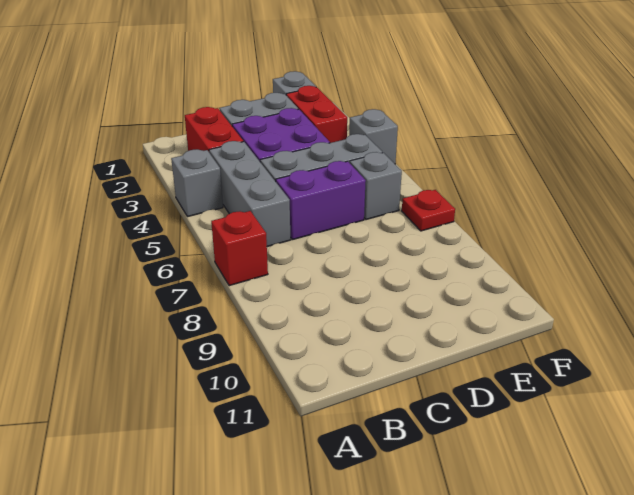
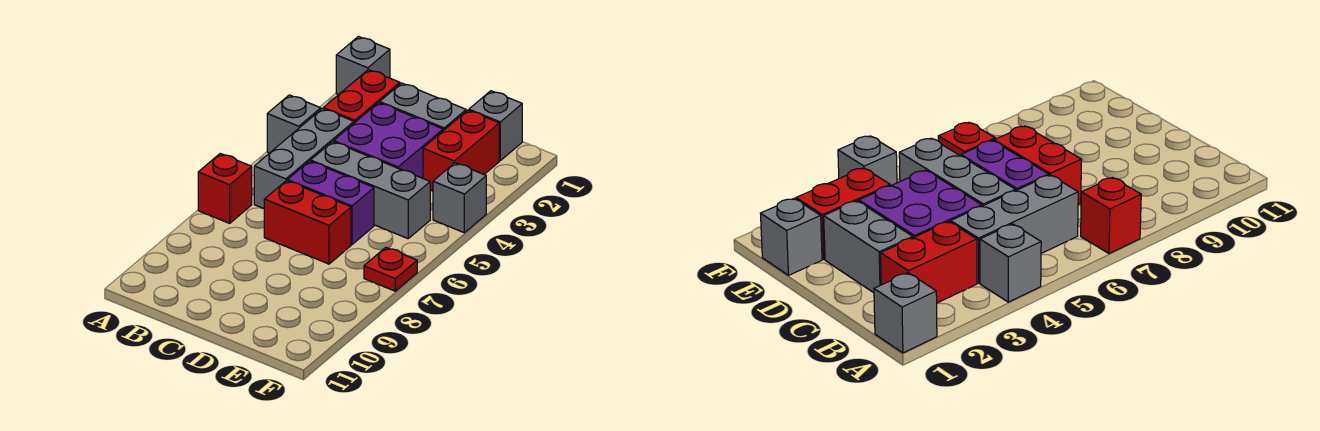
none -> red brick C7:D7 level 1
grey brick E6 level 1 -> grey brick A1 level 1

